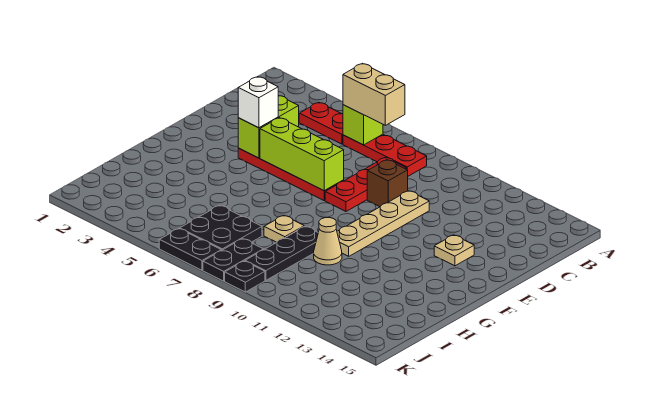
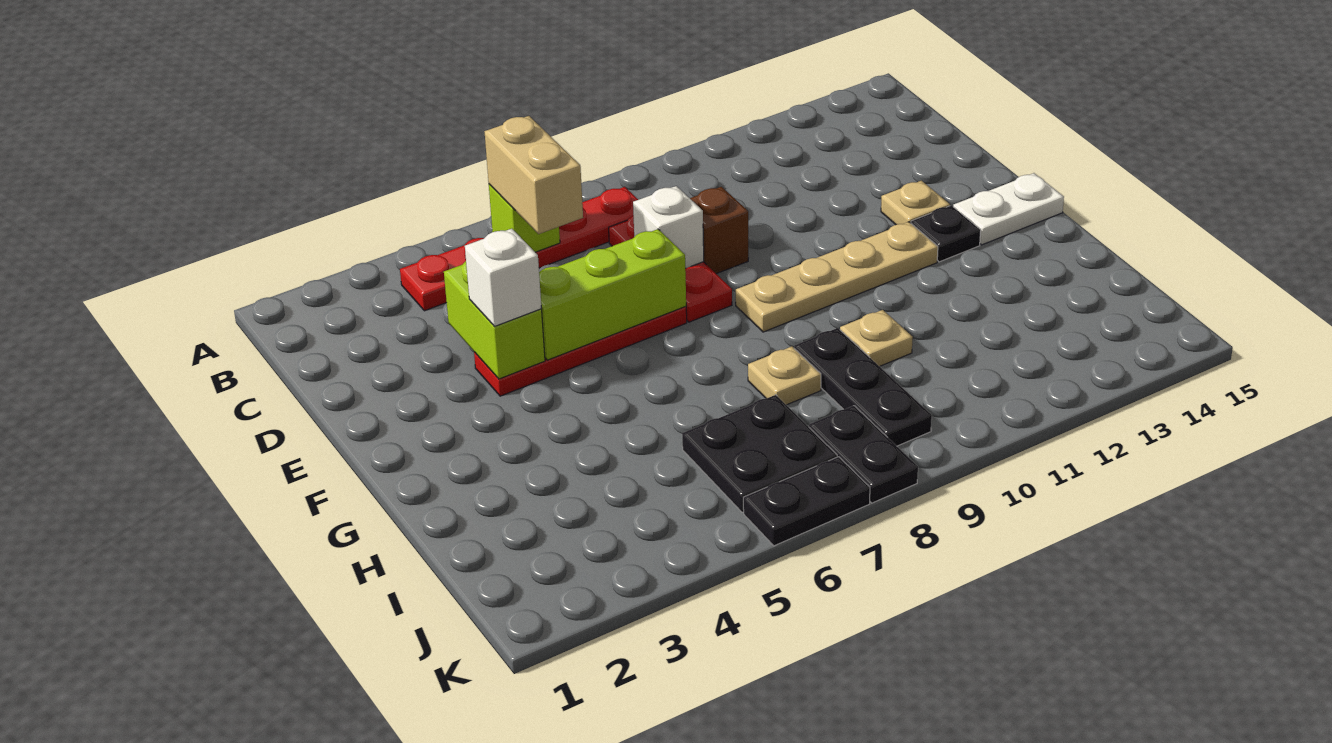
tan brick B6:B7 level 3 -> tan brick B6:C6 level 3
none -> white brick D8 level 2
tan plate D10:G10 level 1 -> tan plate F9:F12 level 1
none -> white plate F14:F15 level 1
tan cone H10 level 1 -> tan plate H10 level 1
black plate K9 level 1 -> black plate F13 level 1

